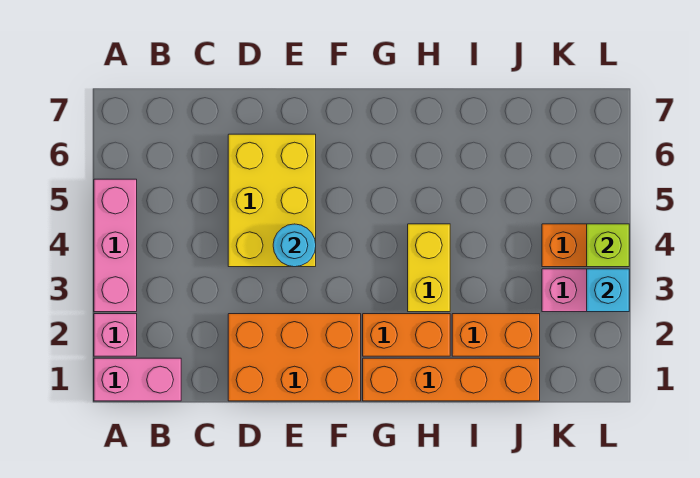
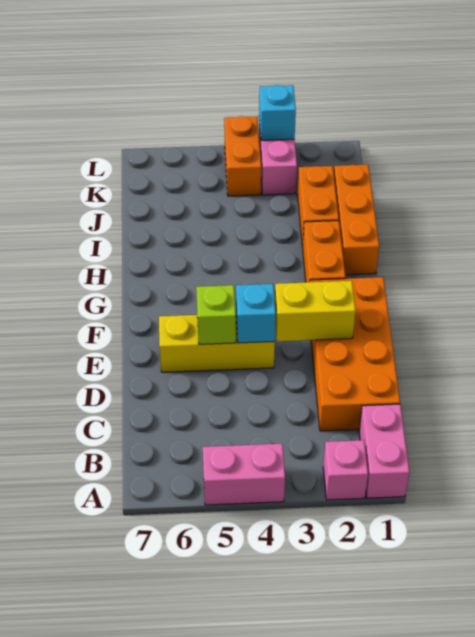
pink brick A3:A5 level 1 -> pink brick A4:A5 level 1
orange brick D1:F2 level 1 -> orange brick C1:F2 level 1
yellow brick D4:E6 level 1 -> yellow brick E4:E6 level 1
cyan round brick E4 level 2 -> cyan brick E4 level 2
orange brick G1:J1 level 1 -> orange brick H1:J1 level 1
yellow brick H3:H4 level 1 -> yellow brick E2:E3 level 2
lime brick L4 level 2 -> lime brick E5 level 2

